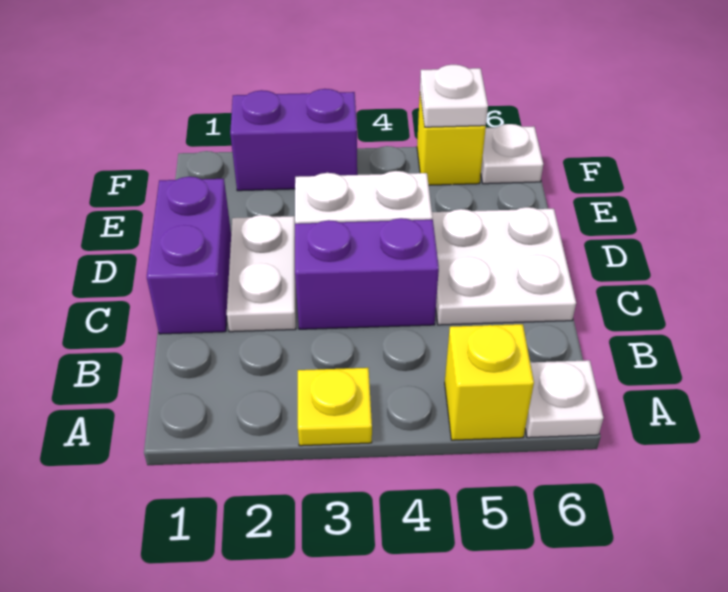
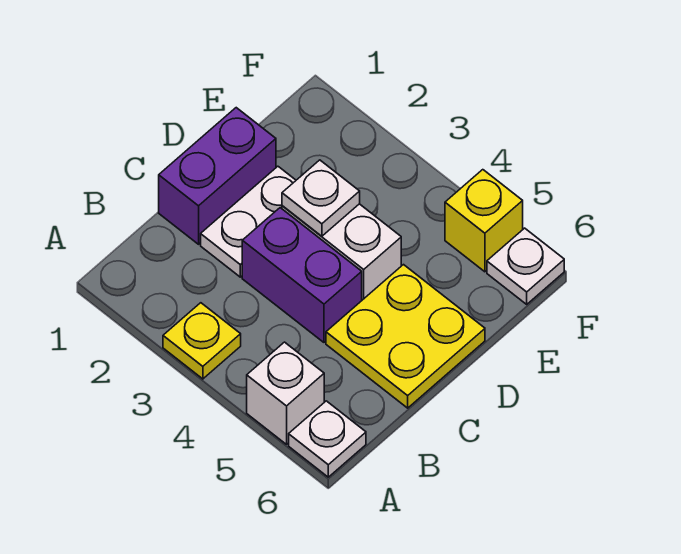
yellow brick A5 level 1 -> white brick A5 level 1
white plate C5:D6 level 1 -> yellow plate C5:D6 level 1
purple brick F2:F3 level 1 -> none
white plate F5 level 2 -> white plate D3 level 2

